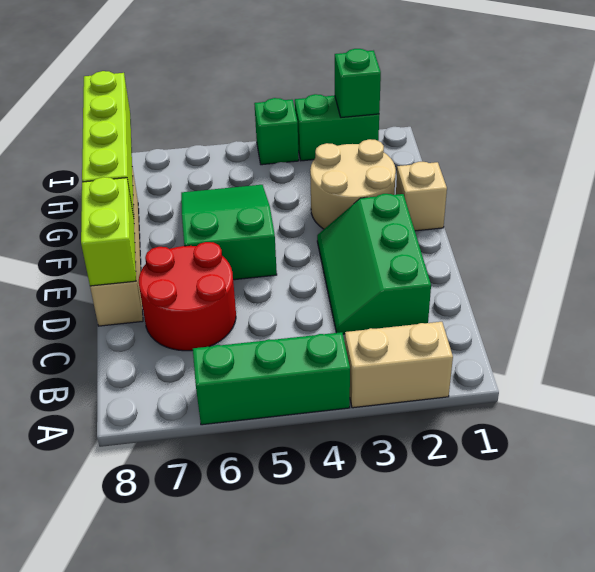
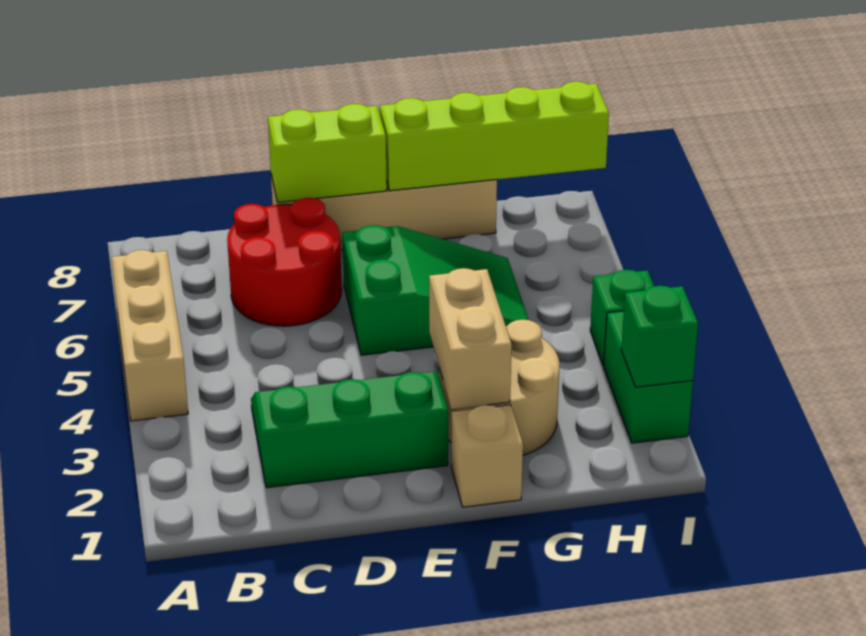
tan brick A2:A3 level 1 -> tan brick F2:F3 level 2
green brick A4:A6 level 1 -> tan brick A4:A6 level 1

